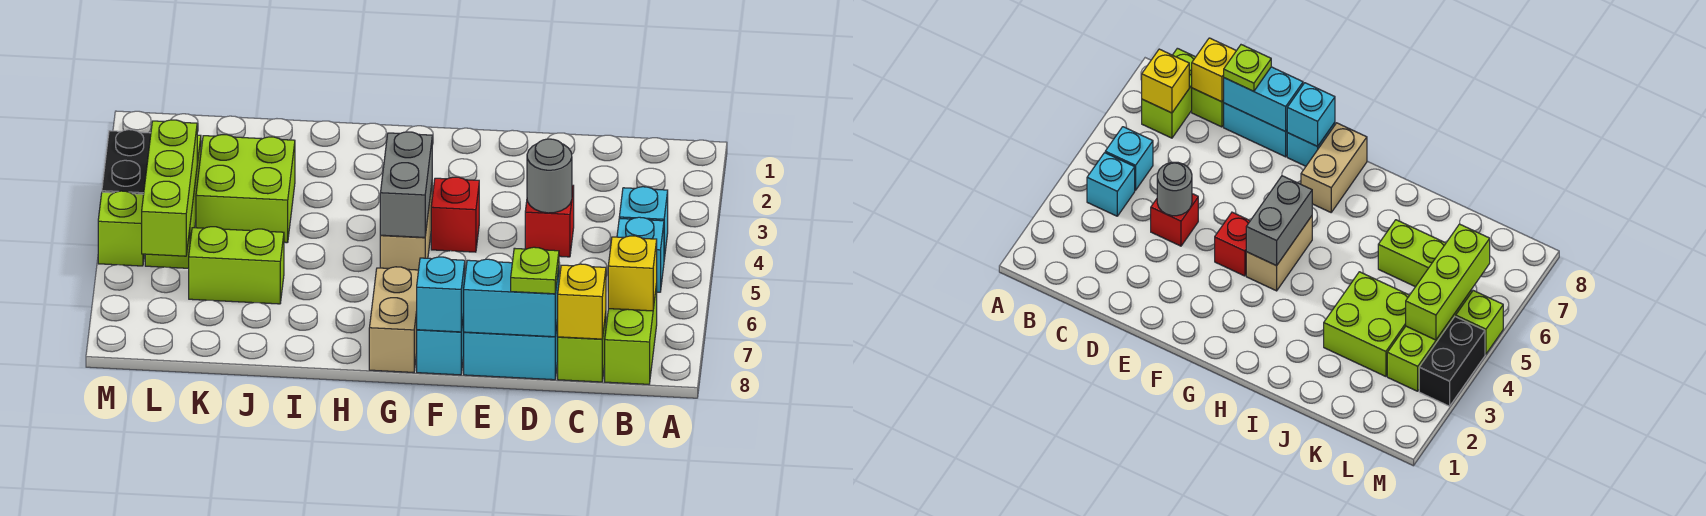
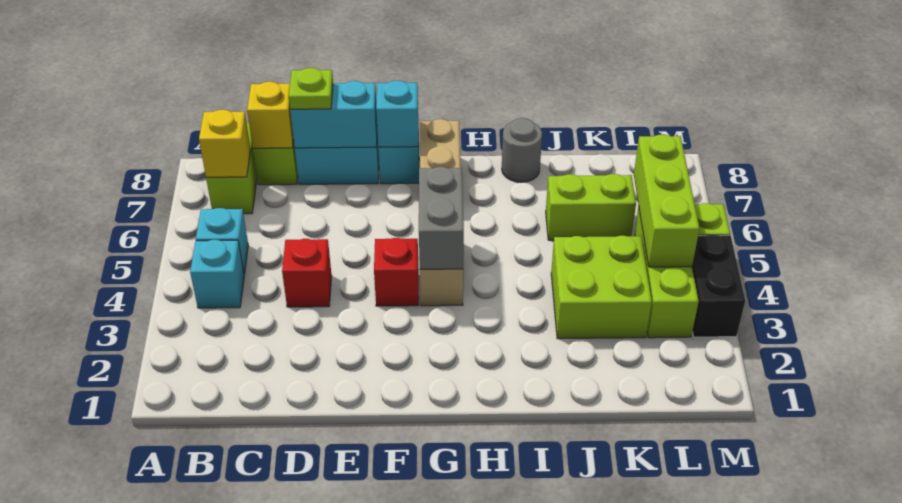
grey round brick D4 level 2 -> grey round brick I8 level 1

